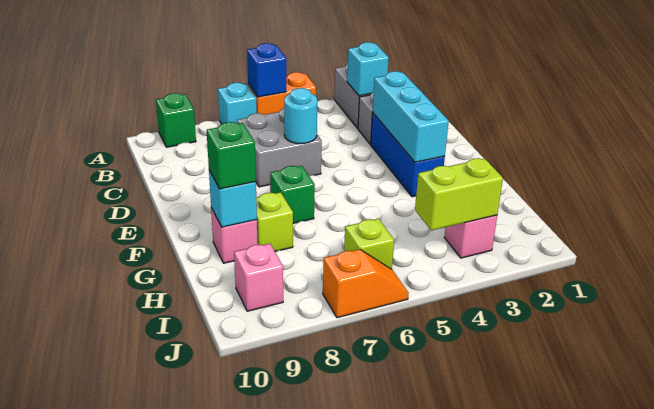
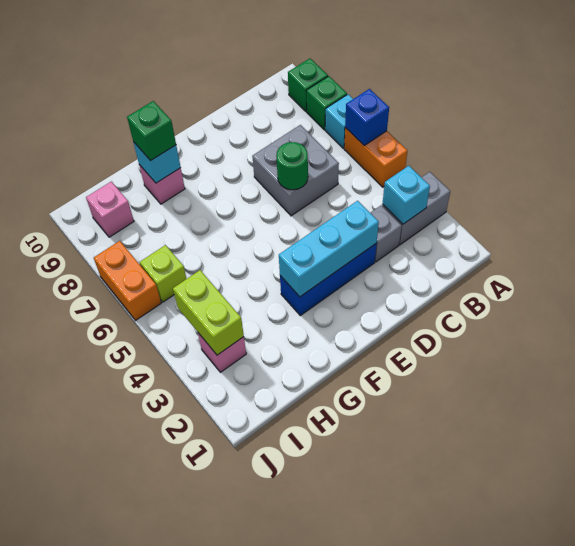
cyan round brick D6 level 2 -> green round brick D6 level 2
green brick F7 level 1 -> green brick A8 level 1
lime brick G8 level 1 -> none
orange slope J6:J7 level 1 top 7 -> orange brick J6:J7 level 1

